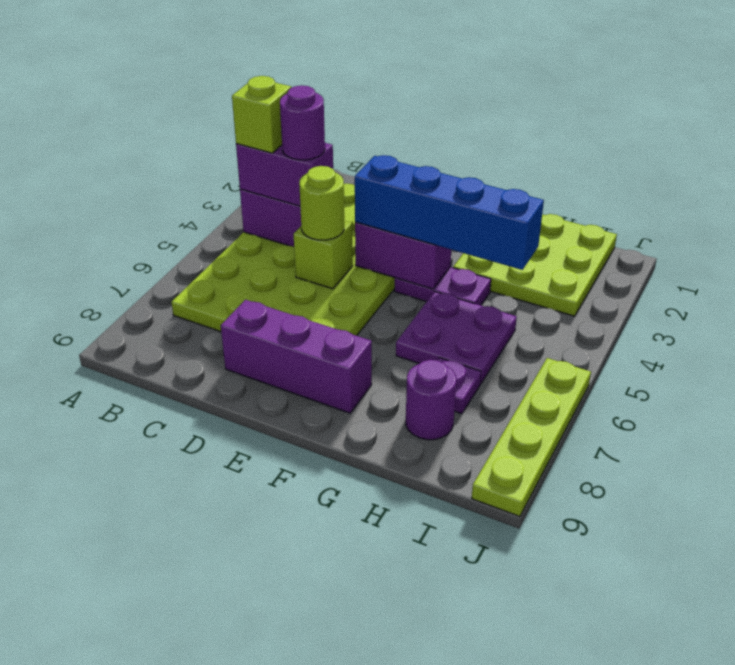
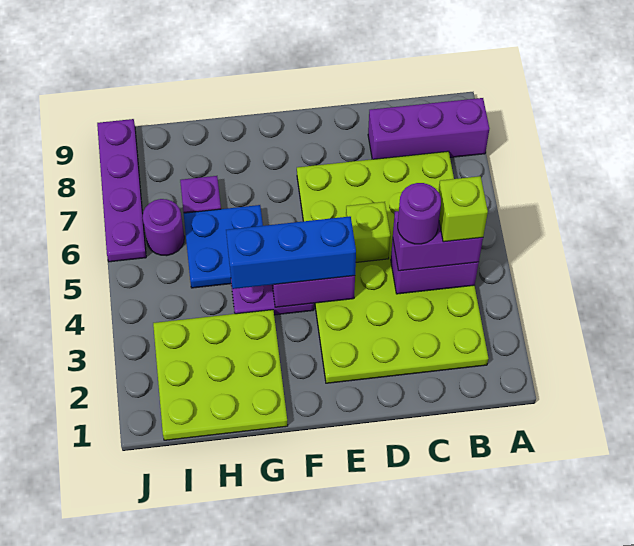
lime round brick D5 level 3 -> none
purple brick D8:F8 level 1 -> purple brick A8:C8 level 1
blue brick E4:H4 level 3 -> blue brick E4:G4 level 3
purple plate G5:H6 level 1 -> blue plate G5:H6 level 1
purple round brick H8 level 1 -> purple round brick I6 level 1
lime plate J6:J9 level 1 -> purple plate J6:J9 level 1

